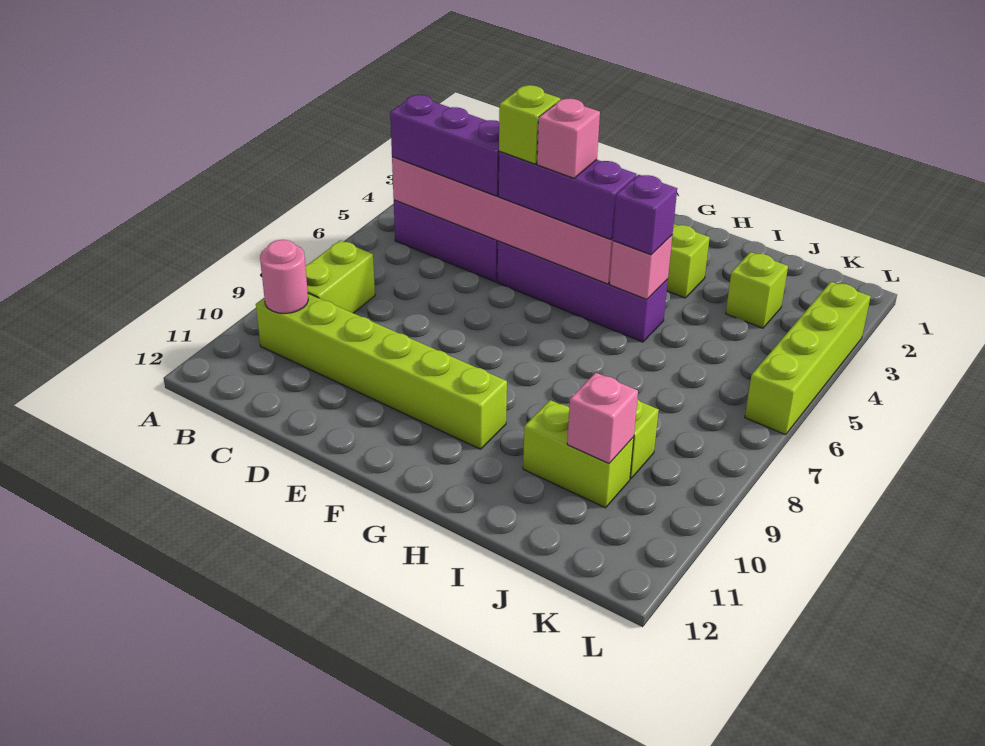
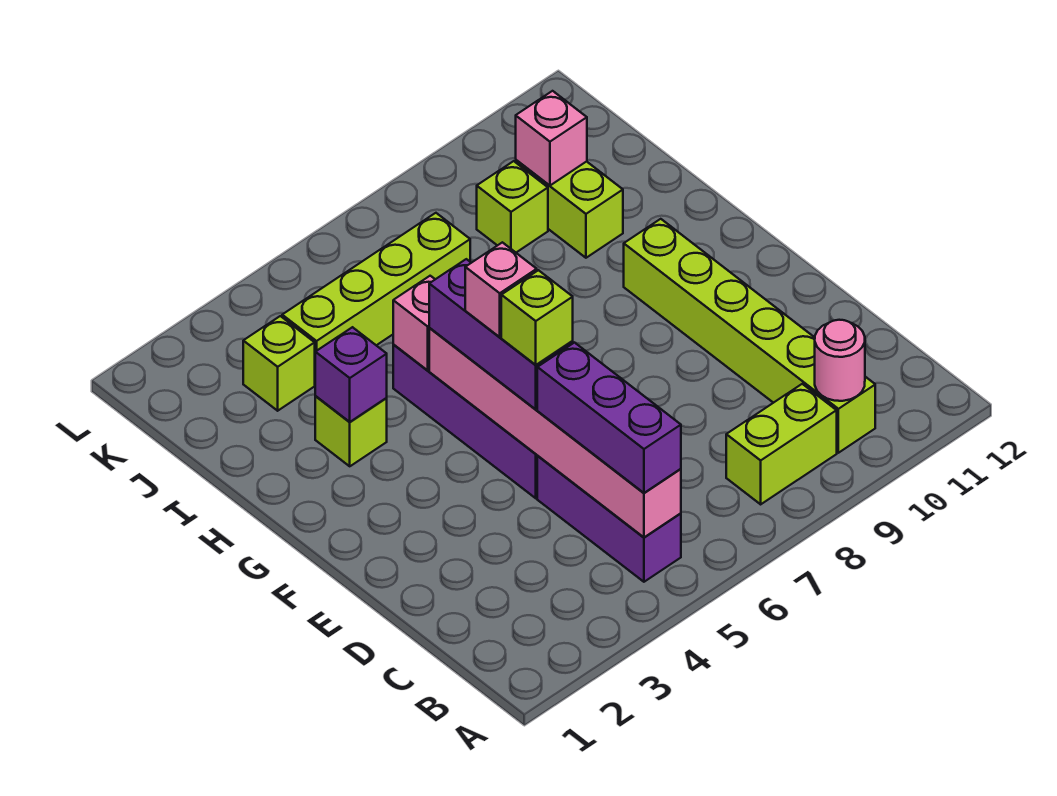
purple brick H5 level 3 -> purple brick H3 level 2
lime brick L3:L6 level 1 -> lime brick J4:J7 level 1

